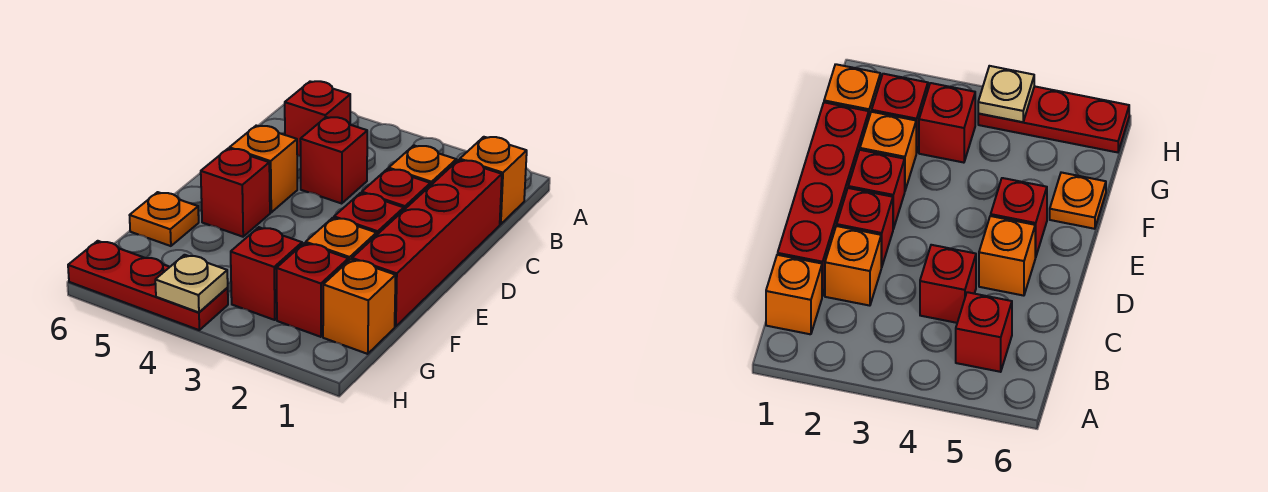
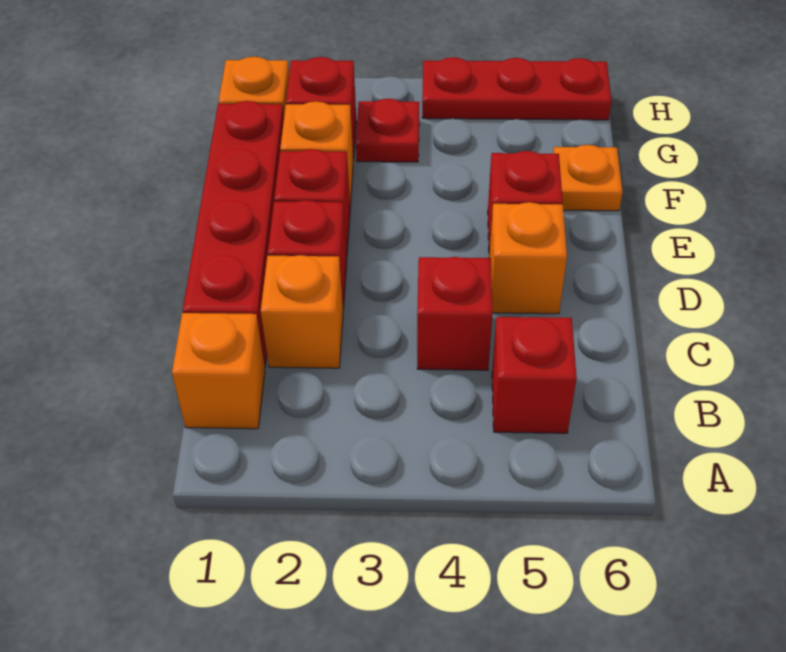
red brick G3 level 1 -> red plate G3 level 1
tan plate H4 level 2 -> none

